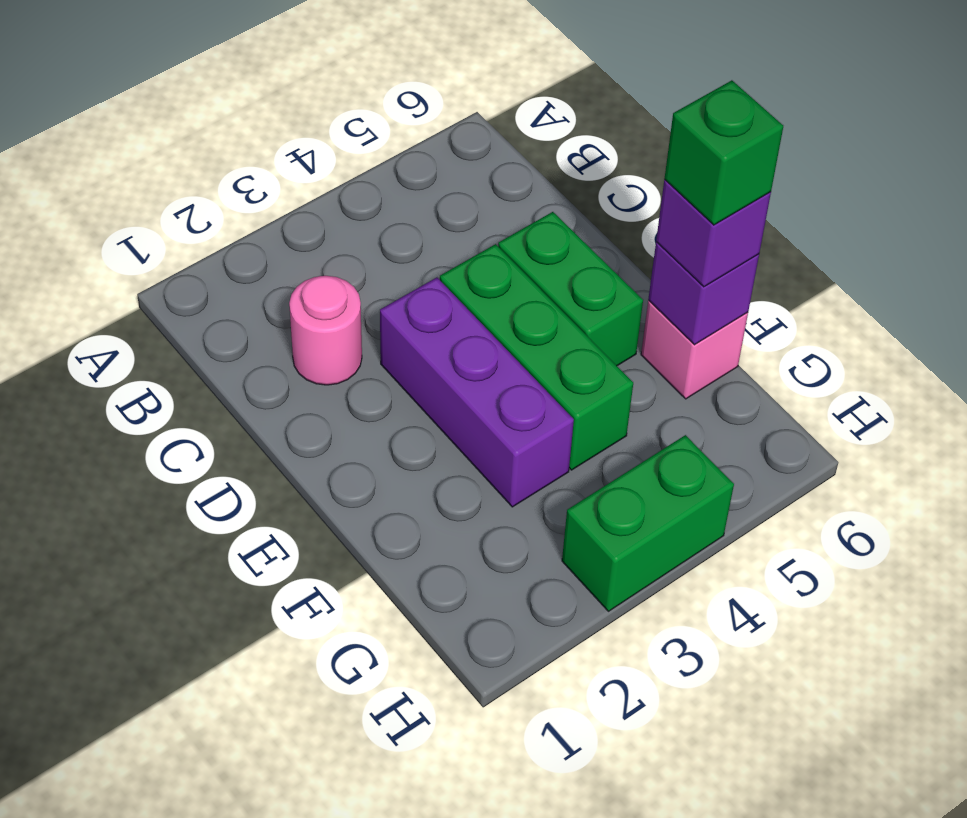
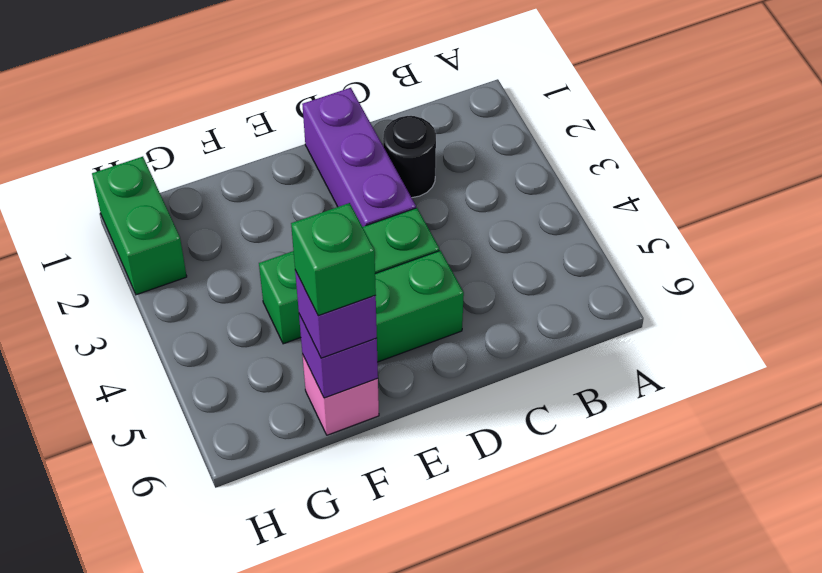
pink round brick C2 level 1 -> black round brick C2 level 1
purple brick D3:F3 level 1 -> purple brick D1:D3 level 1
green brick H3:H4 level 1 -> green brick H1:H2 level 1

